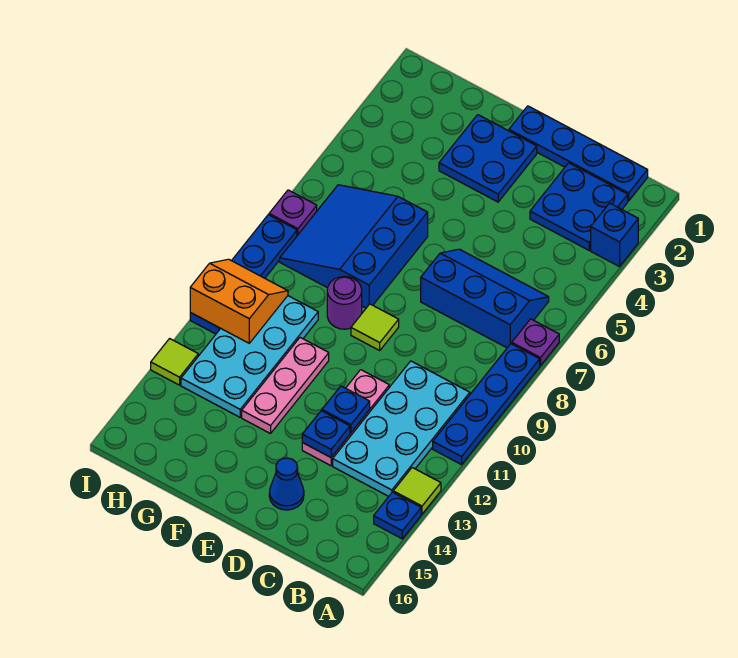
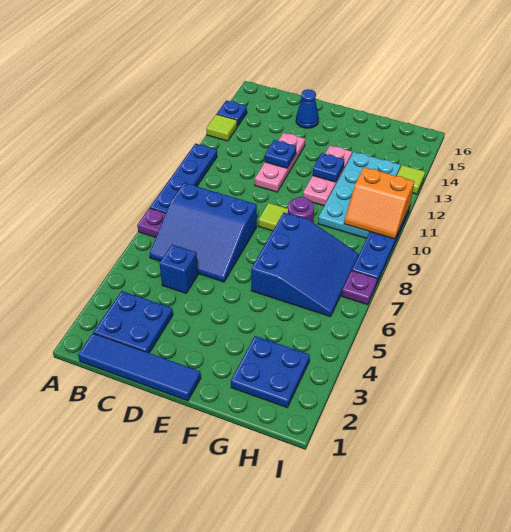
blue brick A3 level 1 -> blue brick C5 level 1
blue plate B1:E1 level 1 -> blue tile B1:E1 level 1
blue slope B6:D7 level 1 top 7 -> blue slope B6:D8 level 1 top 8
cyan plate B10:C13 level 1 -> none
blue plate D13 level 2 -> blue plate F12 level 2
blue plate E2:F3 level 1 -> blue plate G2:H3 level 1

